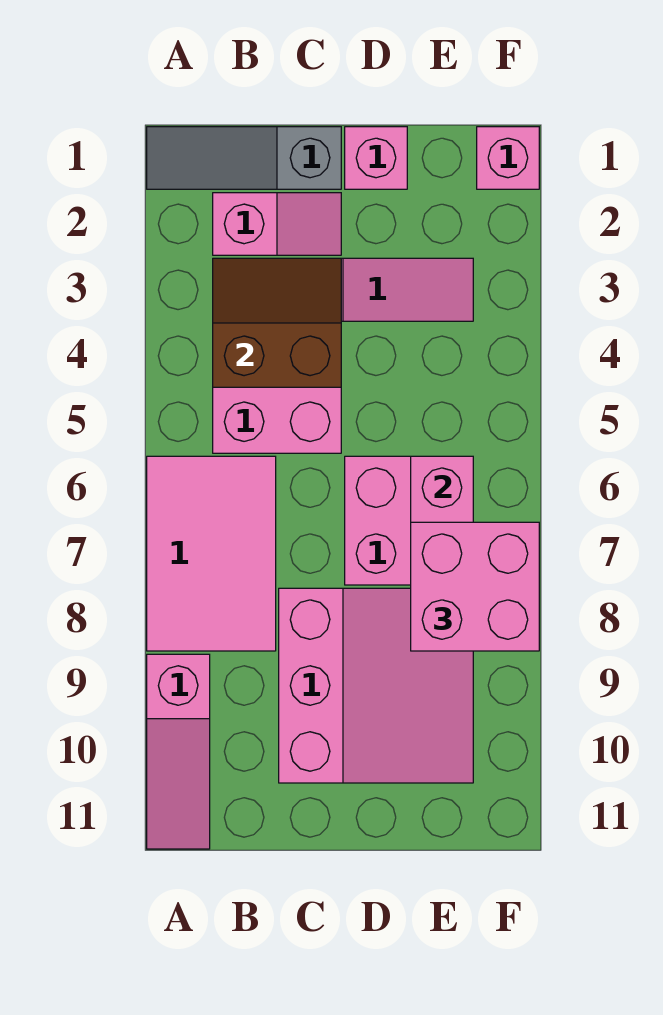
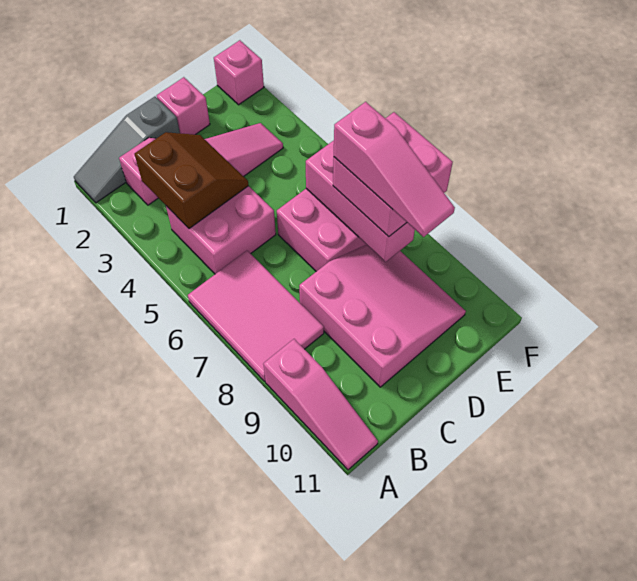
brown slope B3:C4 level 2 top 4 -> brown slope B3:C4 level 2 top B
none -> pink slope E7:E9 level 4 top 7

